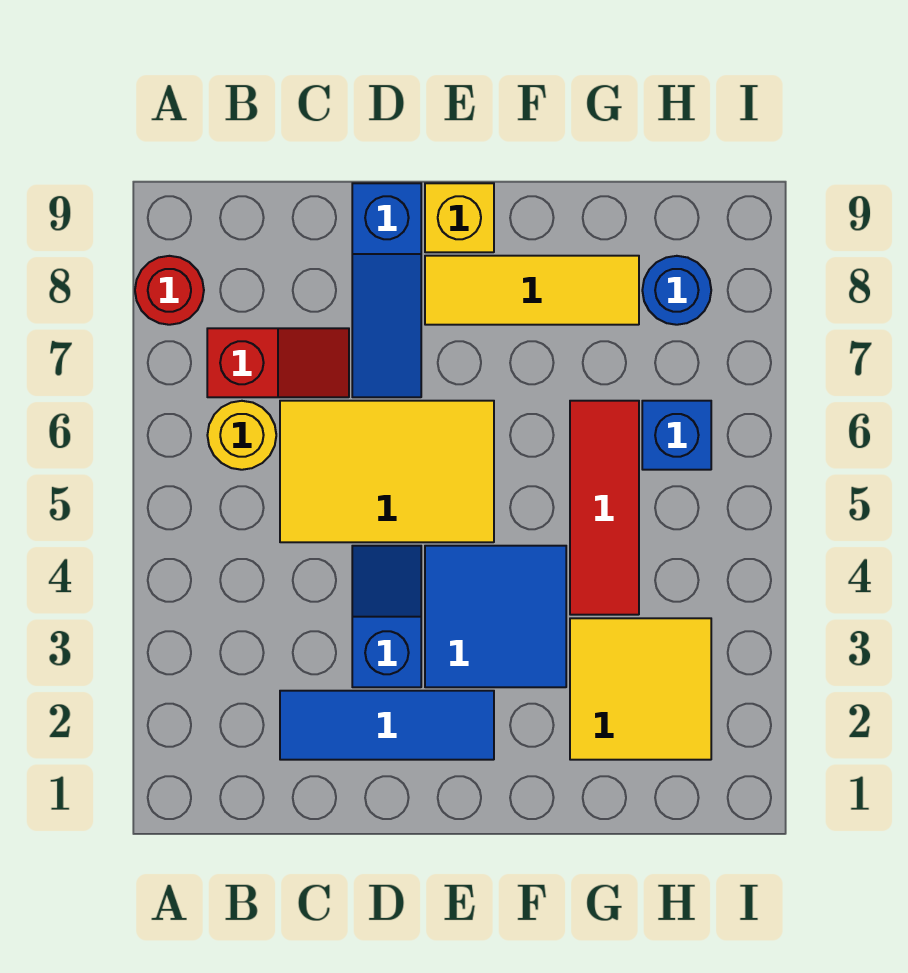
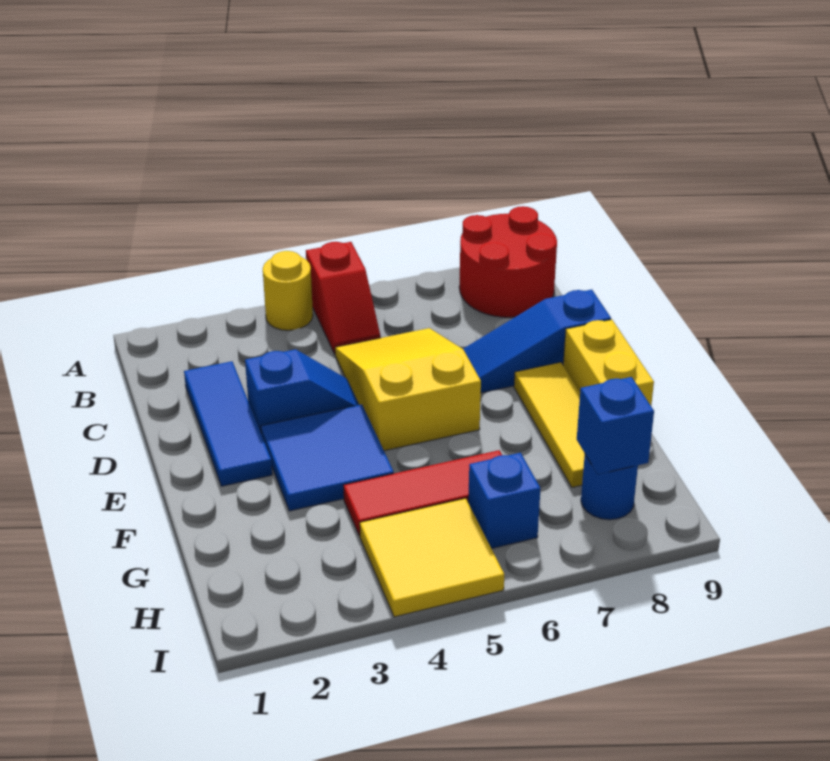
red round brick A8 level 1 -> red round brick A8:B9 level 1
yellow round brick B6 level 1 -> yellow round brick A4 level 1
red slope B7:C7 level 1 top B -> red slope A5:B5 level 1 top A
yellow tile C5:E6 level 1 -> yellow slope C5:E6 level 1 top E
yellow brick E9 level 1 -> yellow brick E9:F9 level 1
yellow tile G2:H3 level 1 -> yellow tile H4:I5 level 1
none -> blue brick H8 level 2

